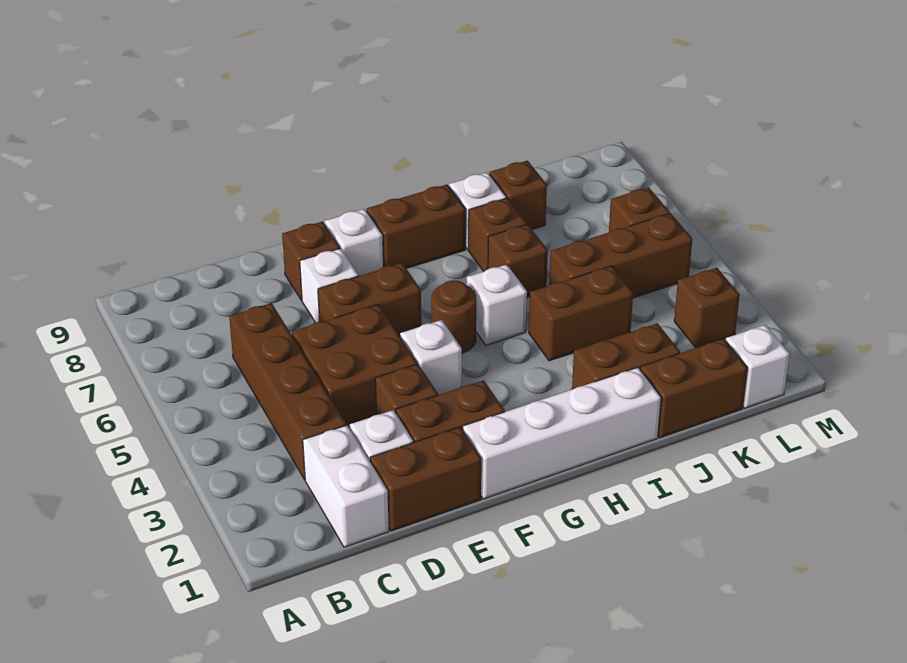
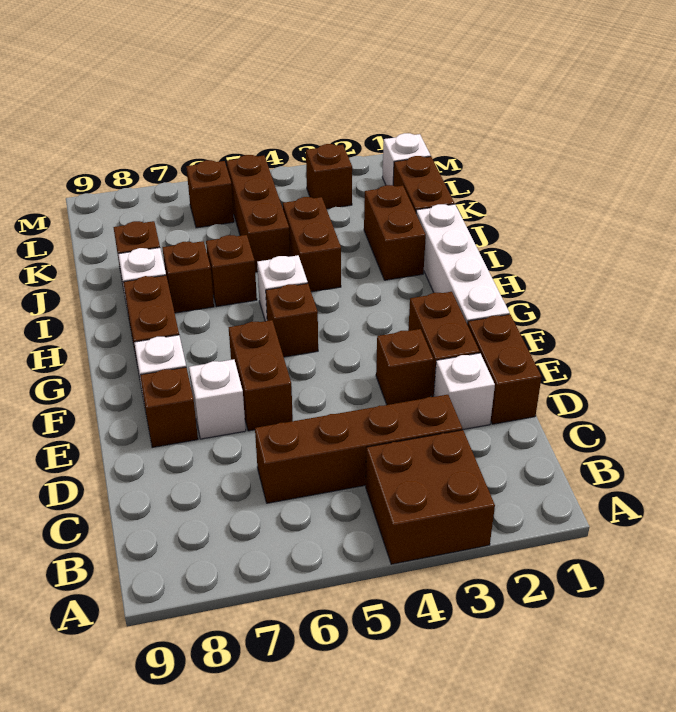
white brick C1:C2 level 1 -> none
brown brick D4:E5 level 1 -> brown brick A3:B4 level 1
white brick F4 level 1 -> none
brown round brick G5 level 1 -> brown brick G5 level 1

